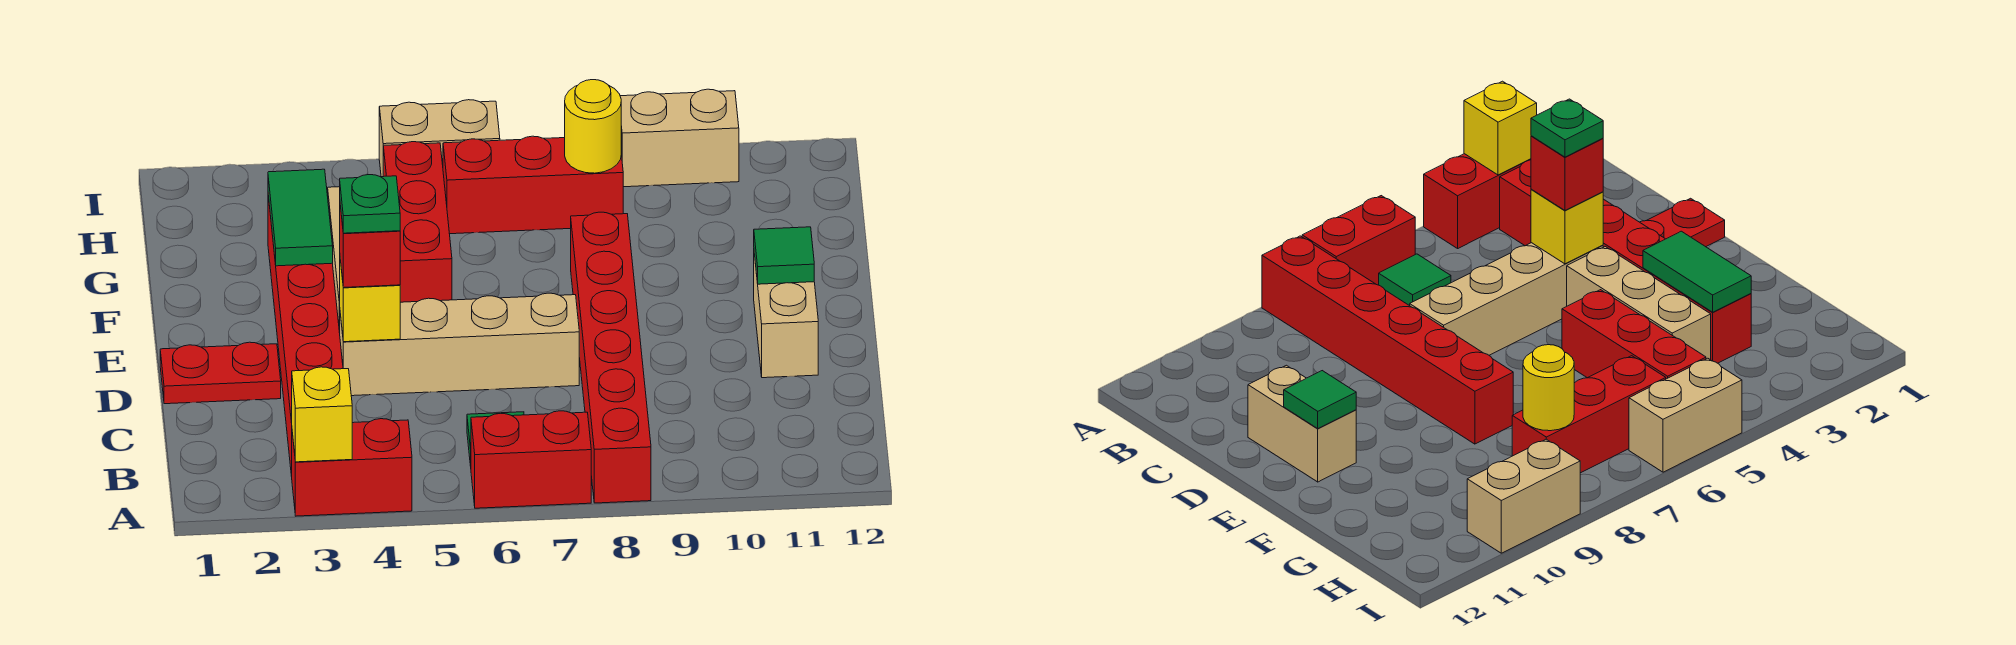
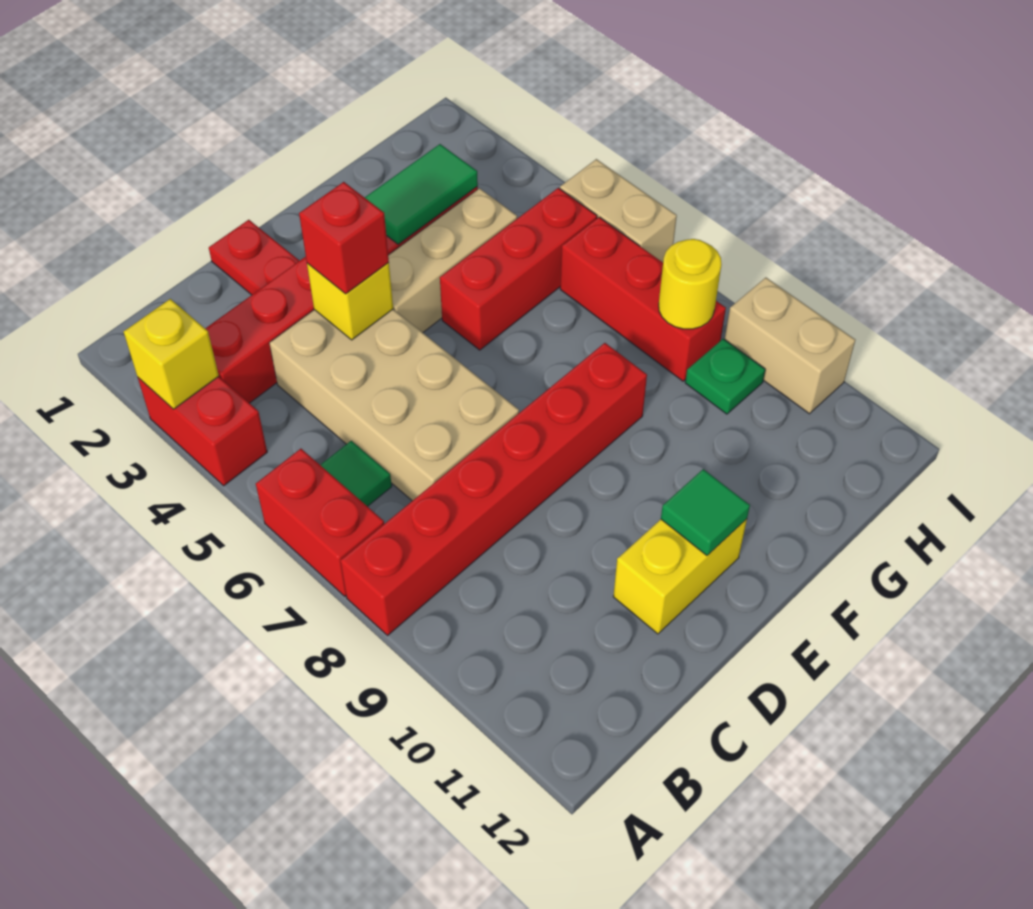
tan brick D4:D7 level 1 -> tan brick C4:D7 level 1
green plate D4 level 4 -> green plate H9 level 1
tan brick D11:E11 level 1 -> yellow brick D11:E11 level 1

